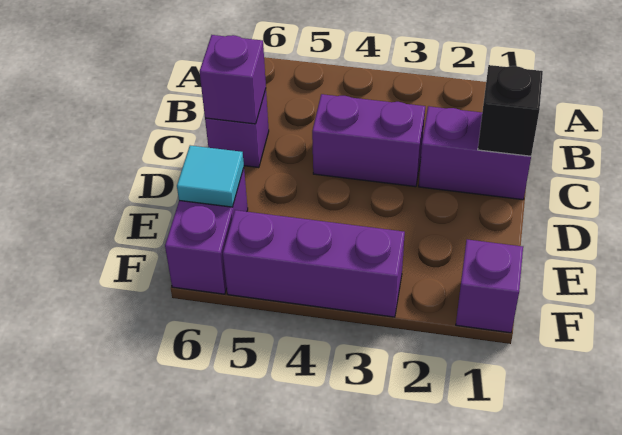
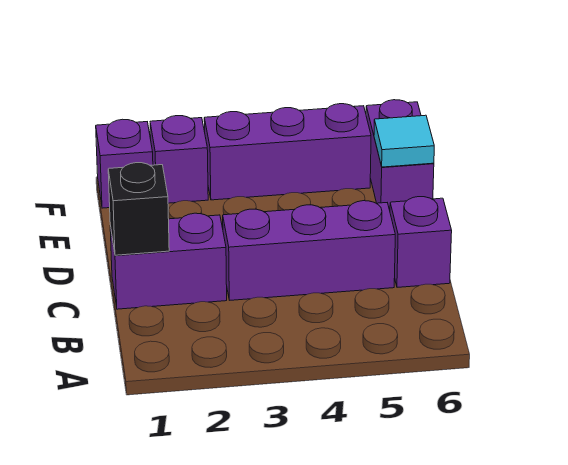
purple brick C3:C4 level 1 -> purple brick C3:C5 level 1
purple brick C6 level 2 -> purple brick F2 level 1

